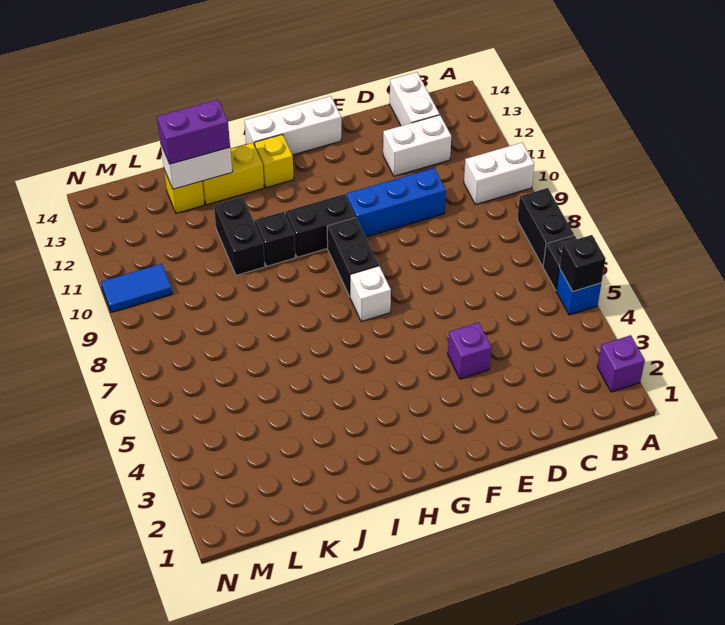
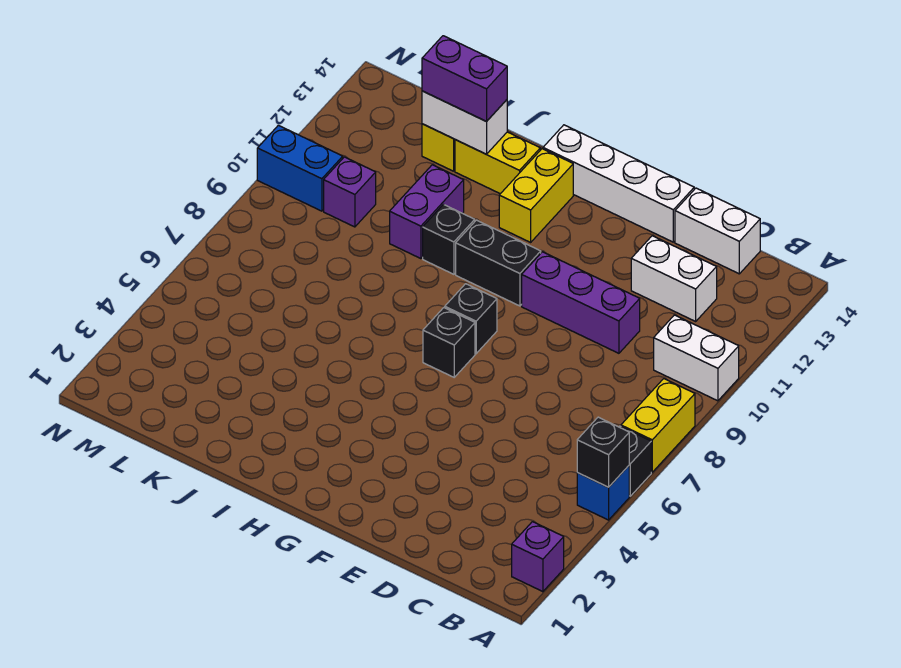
black brick A7:A8 level 1 -> yellow brick A7:A8 level 1
white brick C13:C14 level 1 -> white brick C14:D14 level 1
blue brick D10:F10 level 1 -> purple brick D10:F10 level 1
purple brick E4 level 1 -> purple brick L10 level 1
white brick F14:H14 level 1 -> white brick E14:H14 level 1
white brick G7 level 1 -> black brick G7 level 1
black brick G8:G9 level 1 -> black brick G8 level 1
yellow brick H13 level 1 -> yellow brick H12:H13 level 1
black brick J10:J11 level 1 -> purple brick J10:J11 level 1
blue tile M10:N10 level 1 -> blue brick M10:N10 level 1

